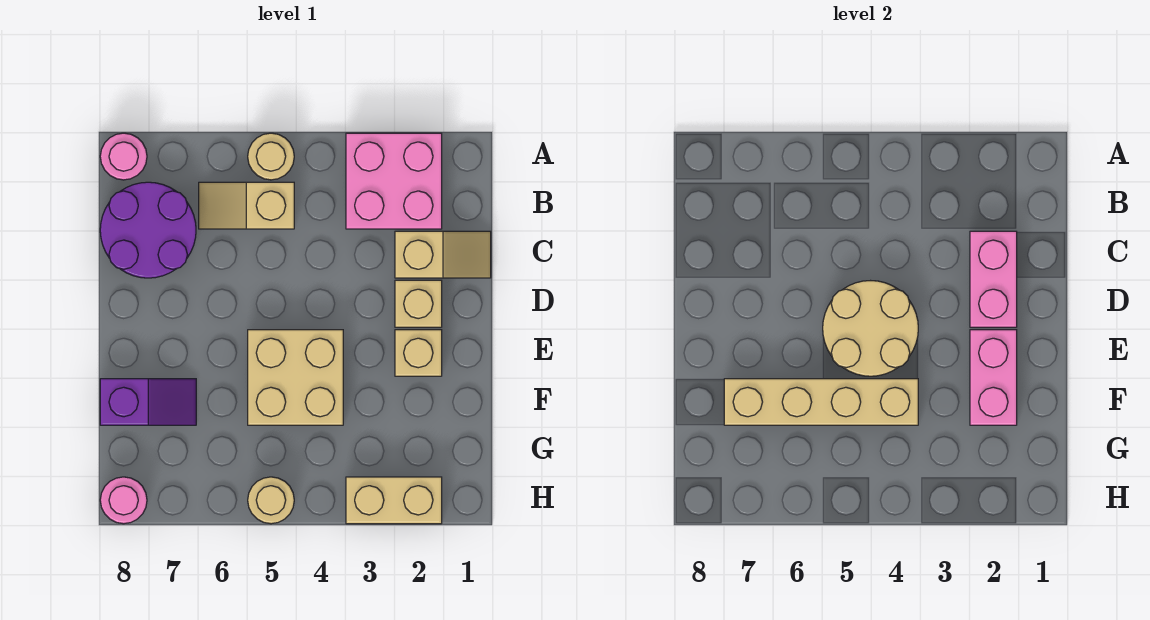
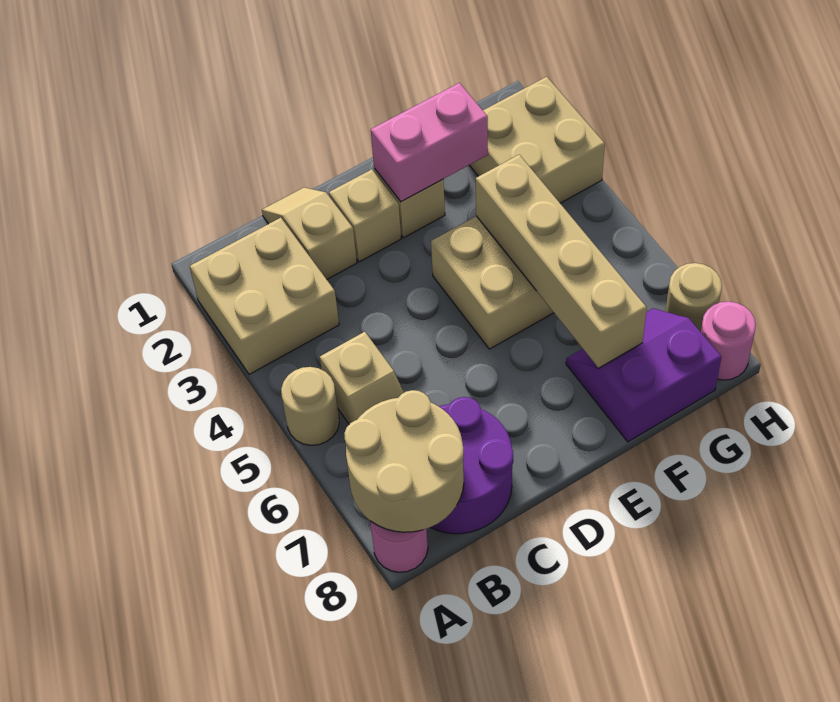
pink brick A2:B3 level 1 -> tan brick A2:B3 level 1
pink brick C2:D2 level 2 -> none
tan round brick D4:E5 level 2 -> tan round brick A7:B8 level 2
purple slope F7:F8 level 1 top 8 -> purple slope F7:G8 level 1 top 8
tan brick H2:H3 level 1 -> tan brick G2:H3 level 1
tan round brick H5 level 1 -> tan round brick H7 level 1

